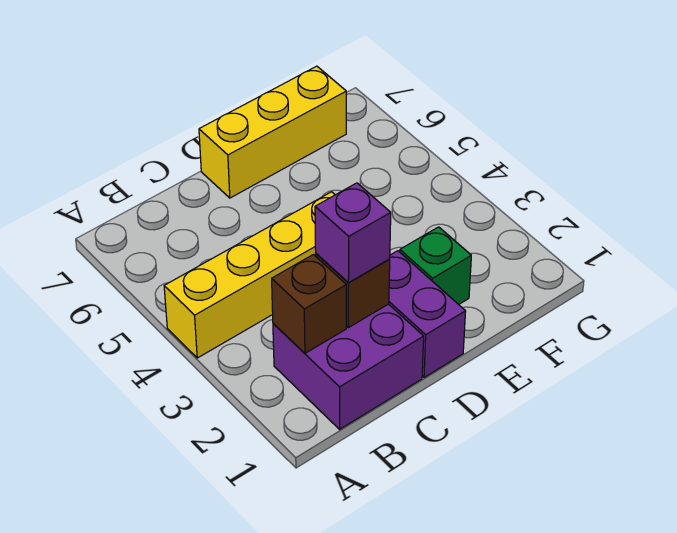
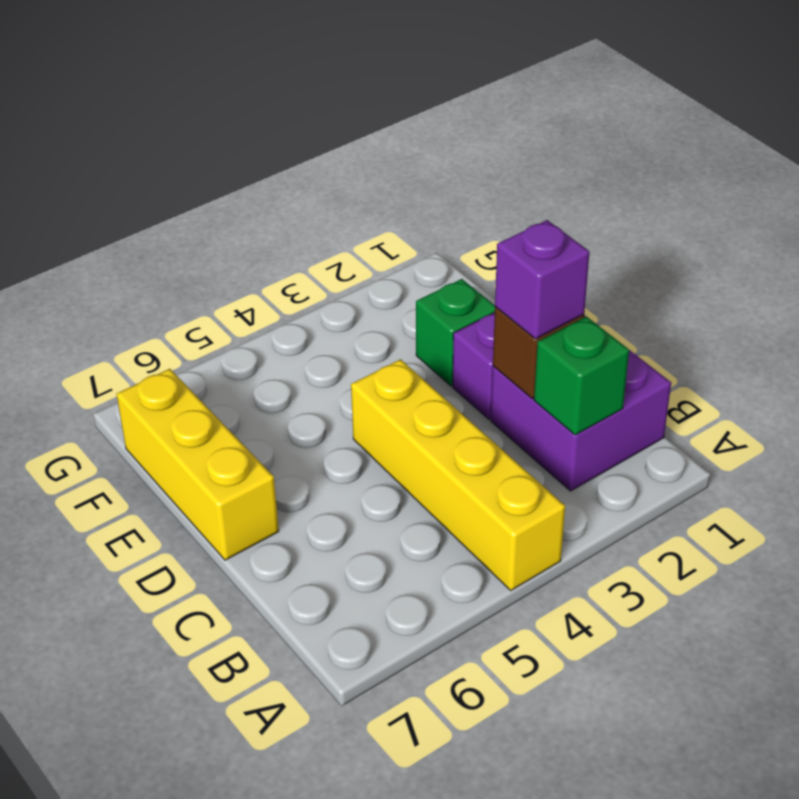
brown brick B2 level 2 -> green brick B2 level 2

